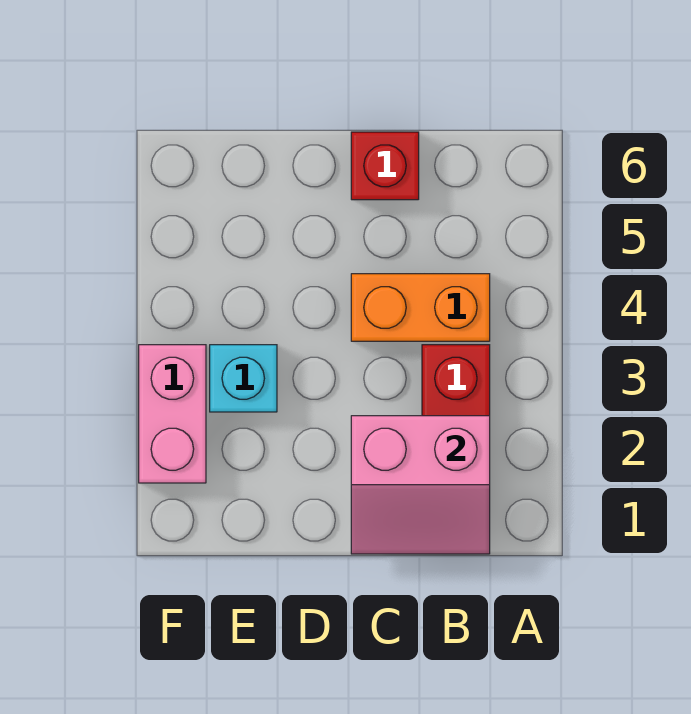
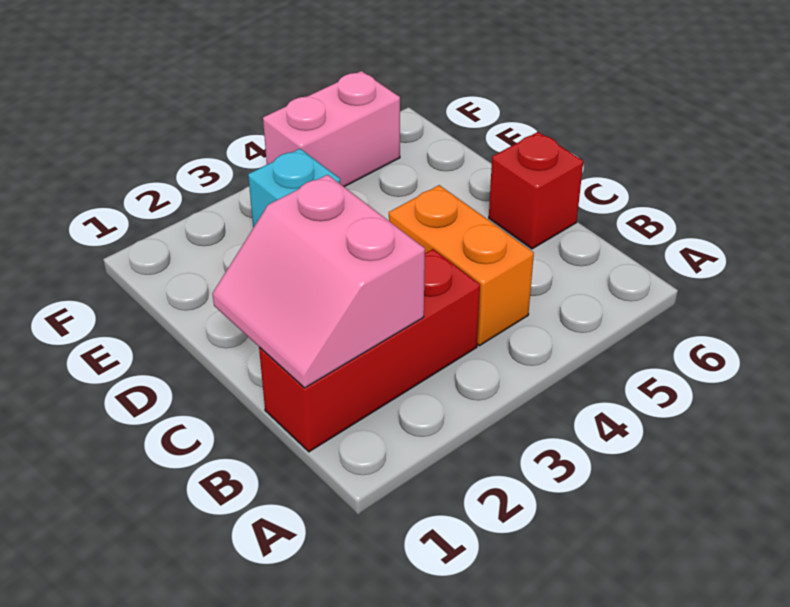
pink brick F2:F3 level 1 -> pink brick F4:F5 level 1

